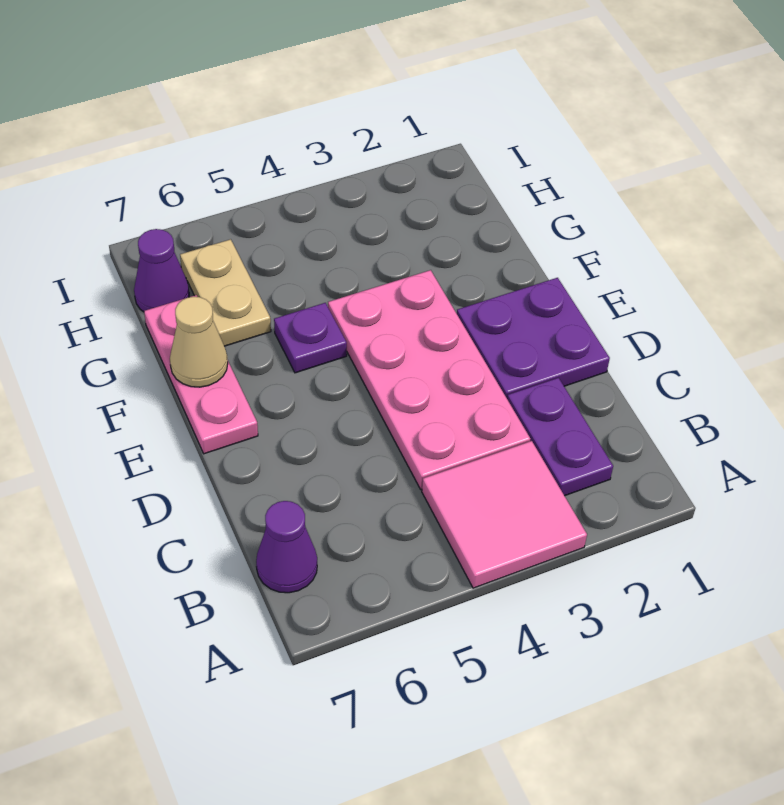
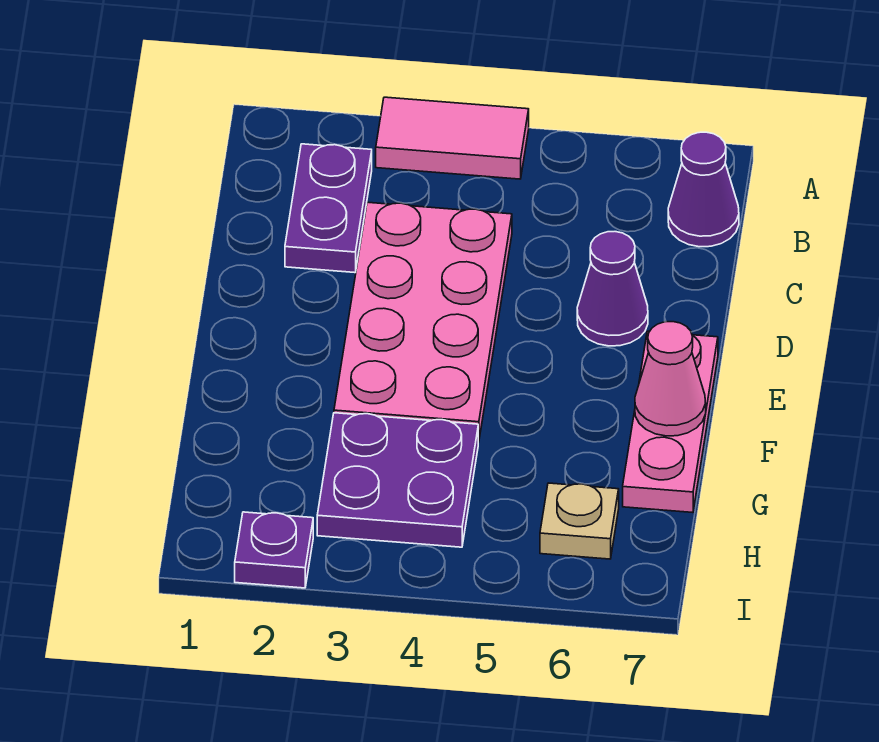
pink tile A3:B4 level 1 -> pink tile A3:A4 level 1
purple plate D1:E2 level 1 -> purple plate G3:H4 level 1
purple plate F5 level 1 -> purple plate I2 level 1
tan cone F7 level 2 -> pink cone F7 level 2
tan plate G6:H6 level 1 -> tan plate H6 level 1
purple cone H7 level 1 -> purple cone D6 level 1

